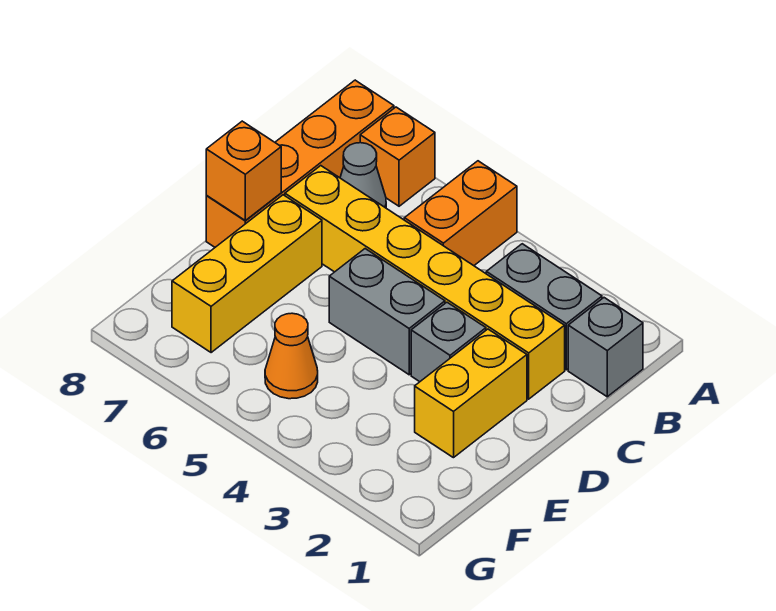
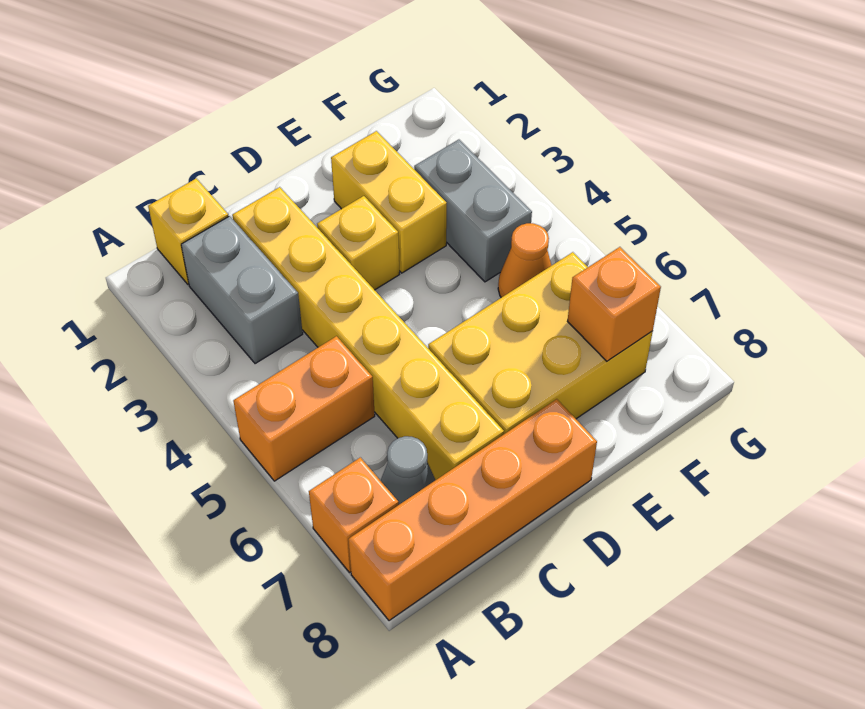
grey brick B1 level 1 -> yellow brick B1 level 1
yellow brick D2:E2 level 1 -> yellow brick E2:E3 level 1
grey brick D3 level 1 -> yellow brick D3 level 1
grey brick D4:D5 level 1 -> grey brick F3:F4 level 1
yellow brick D7:F7 level 1 -> yellow brick D6:F7 level 1
orange brick D8 level 2 -> orange brick F7 level 2

